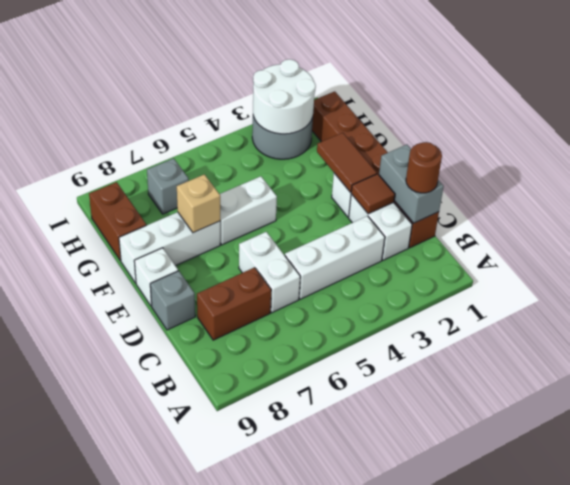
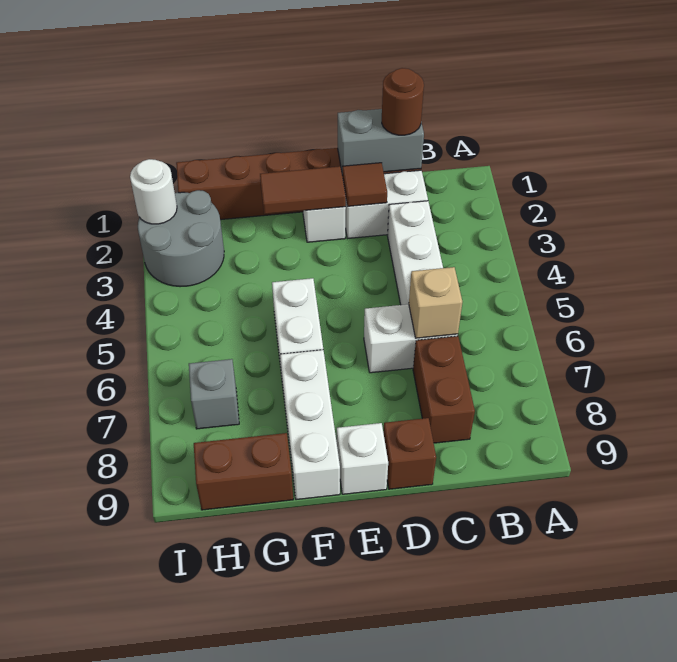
grey brick D9 level 1 -> brown brick D9 level 1
tan brick F7 level 2 -> tan brick C6 level 2
white round brick H2:I3 level 2 -> white round brick I2 level 2

